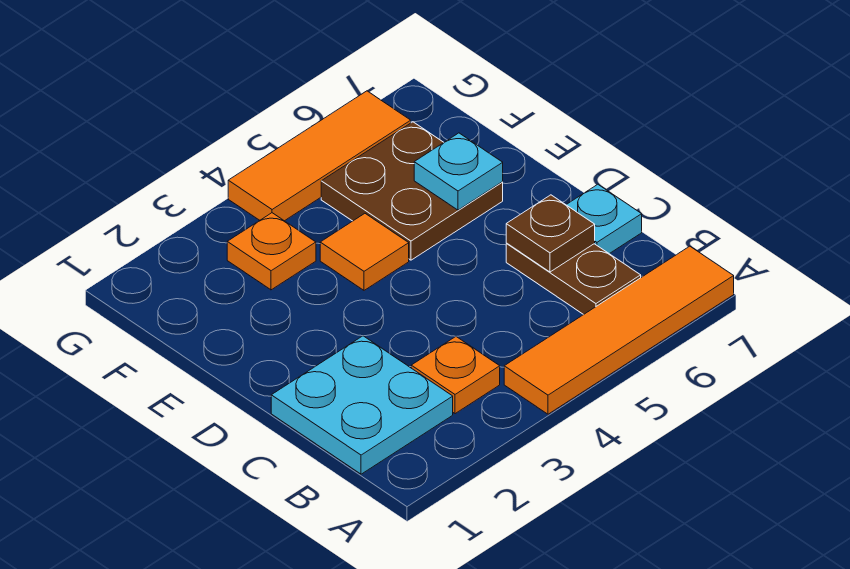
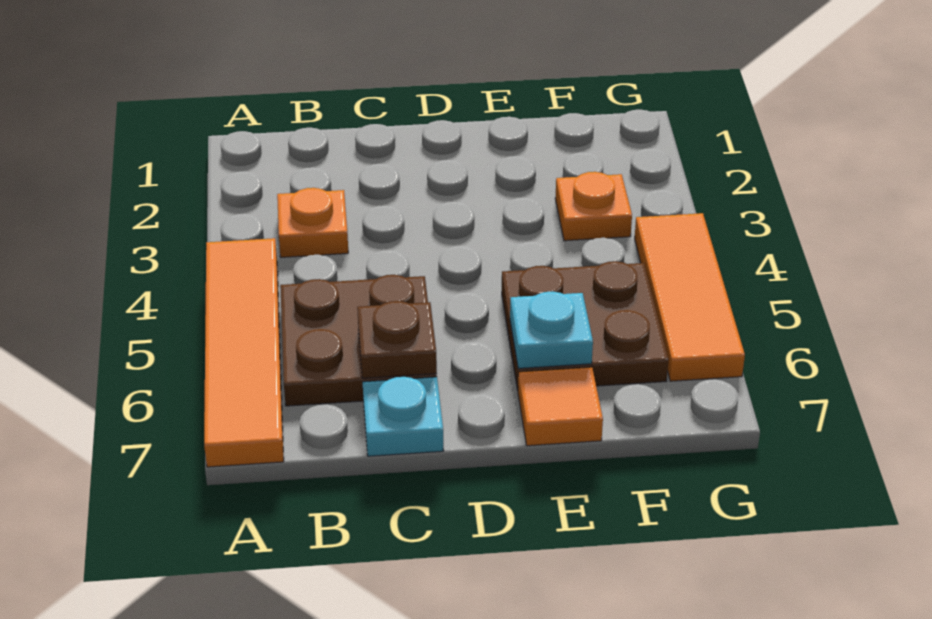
cyan plate B1:C2 level 1 -> none
brown plate B6:C6 level 1 -> brown plate B5:C6 level 1
orange tile E4 level 1 -> orange tile E7 level 1

